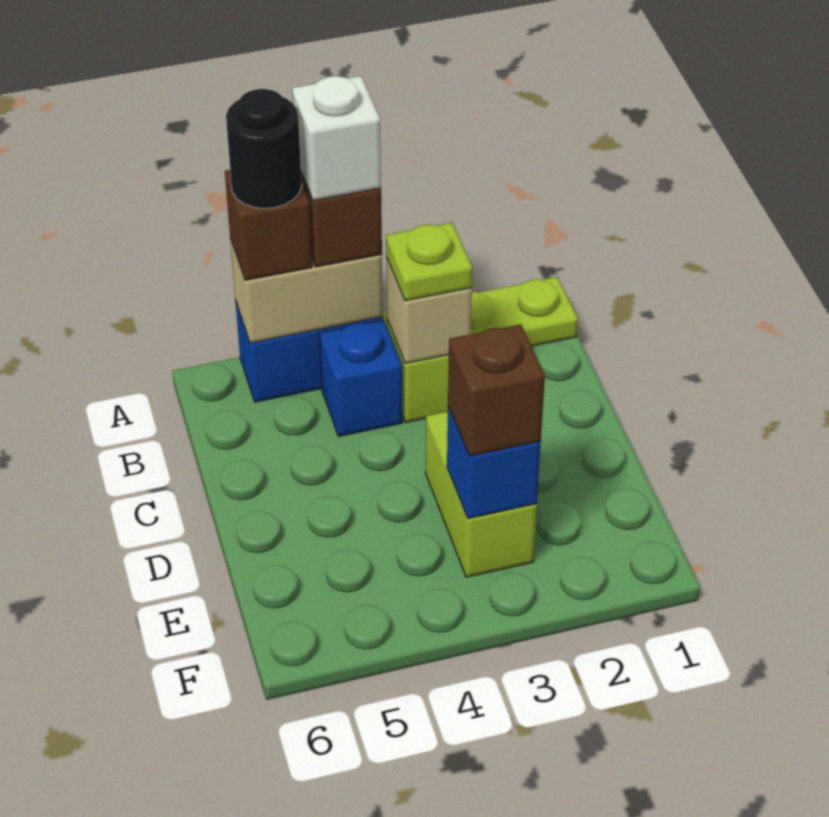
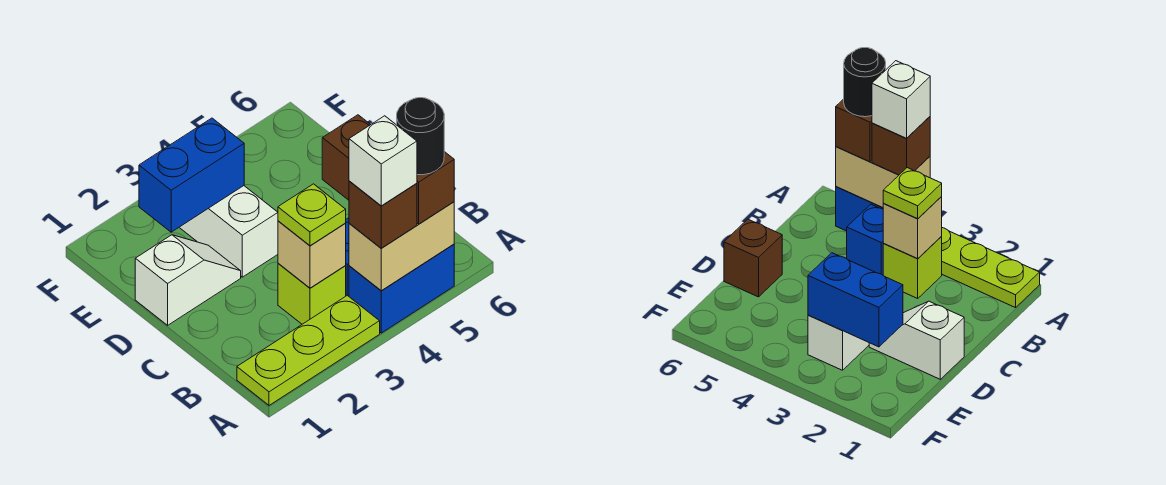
none -> white slope D1:D2 level 1 top 1
lime brick D3:E3 level 1 -> white brick D3:E3 level 1
blue brick E3 level 2 -> blue brick E2:E3 level 2
brown brick E3 level 3 -> brown brick D6 level 1

